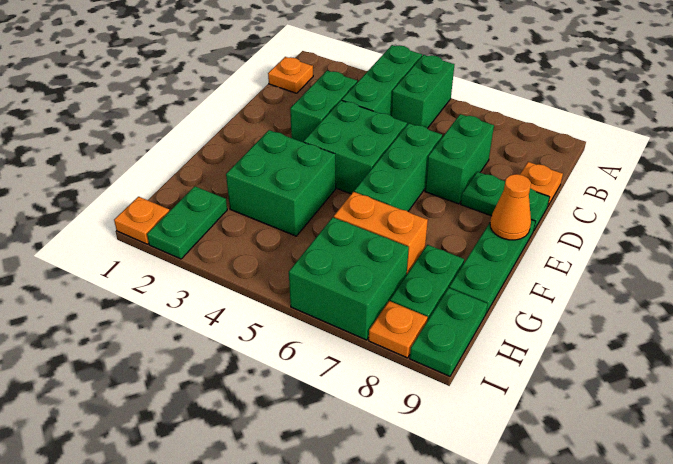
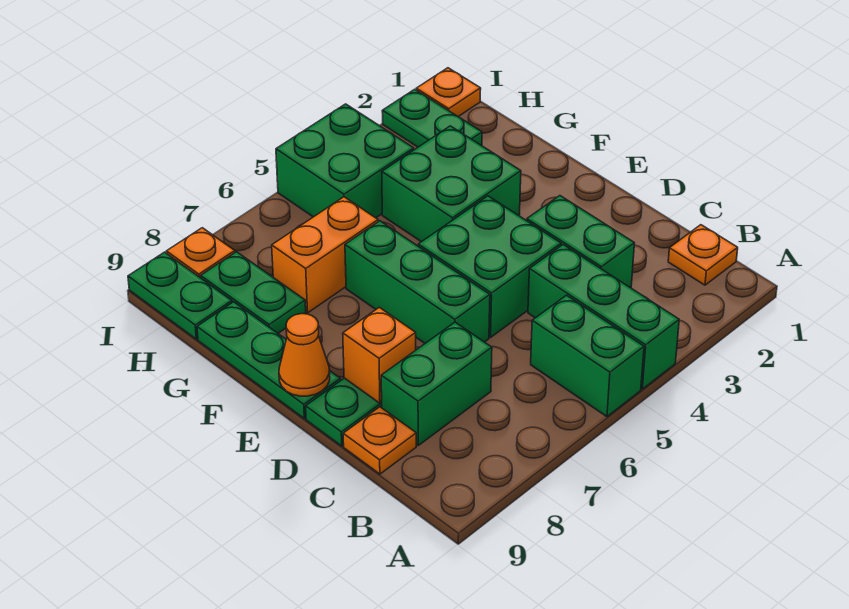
green brick C7:D7 level 1 -> green brick C7:C8 level 1
none -> orange brick D8 level 2
green brick H6:I7 level 1 -> green brick H4:I5 level 1

